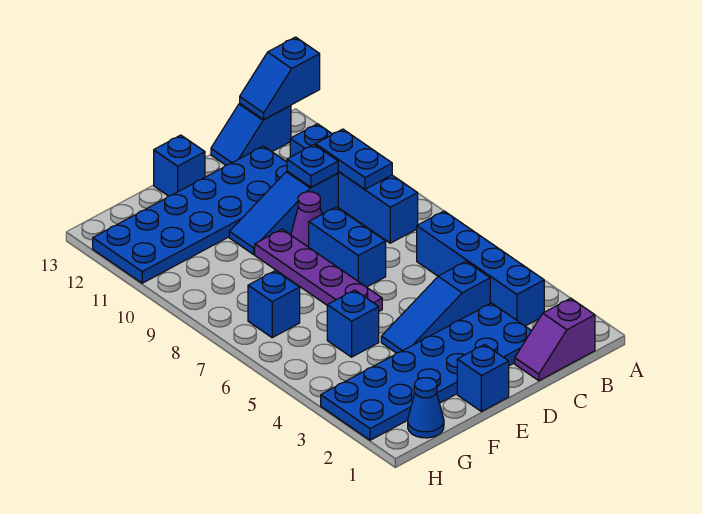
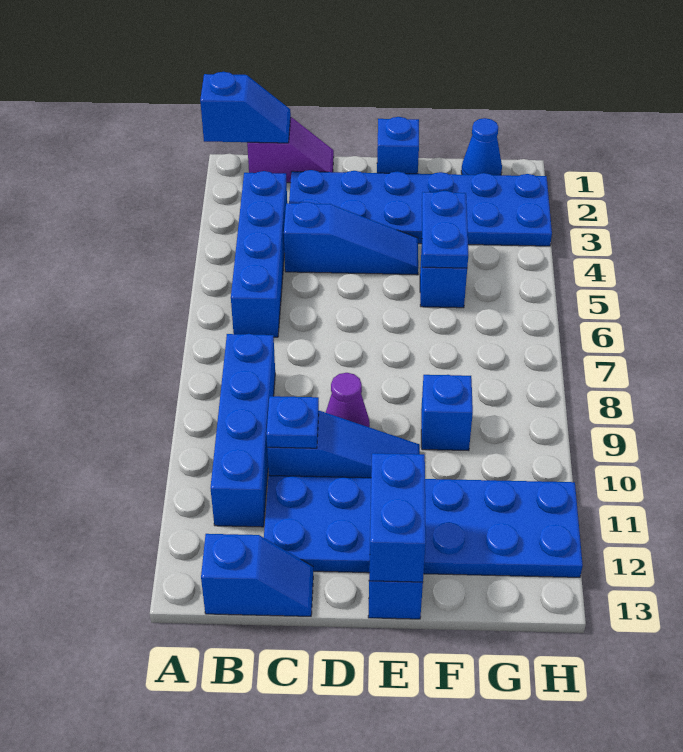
blue slope A13:B13 level 2 top A -> blue slope A1:B1 level 2 top A
blue plate B9:B10 level 2 -> blue plate F4:F5 level 2
blue brick D7:D8 level 1 -> blue brick E12:E13 level 2
purple plate E6:E9 level 1 -> none
blue brick G7 level 1 -> blue brick F9 level 1

